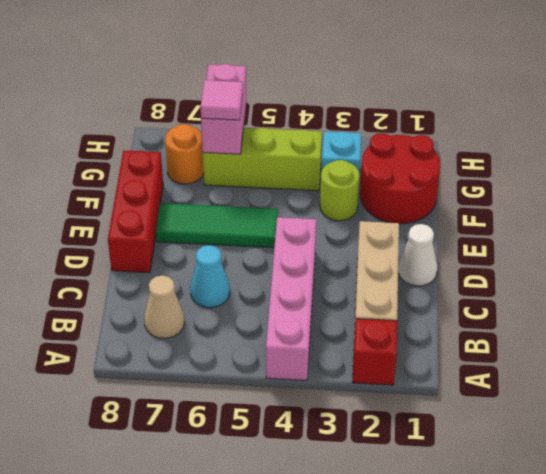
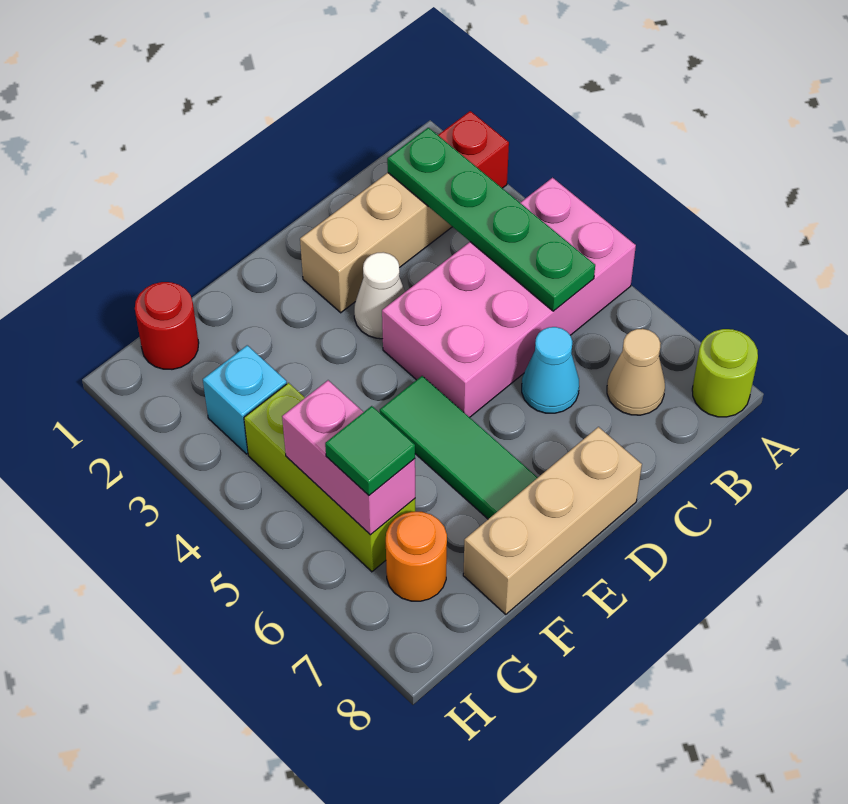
pink brick A4:D4 level 1 -> pink brick A4:D5 level 1
none -> green plate B2:B5 level 2
white cone D1 level 1 -> white cone D3 level 1
red brick D8:F8 level 1 -> tan brick D8:F8 level 1
red round brick F1:G2 level 1 -> red round brick G1 level 1
lime round brick F3 level 1 -> lime round brick A8 level 1
pink brick G6:H6 level 2 -> pink brick G5:G6 level 2
pink tile G6 level 3 -> green tile G6 level 3

